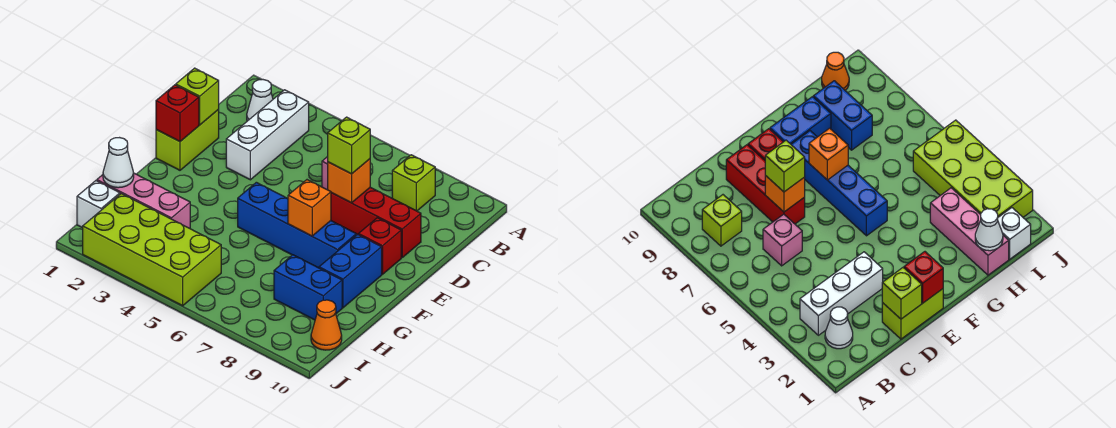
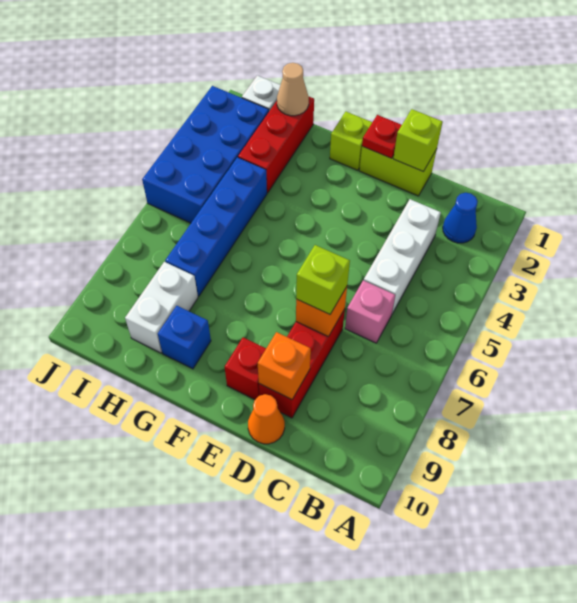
white cone B2 level 1 -> blue cone B2 level 1
white brick B3:D3 level 1 -> white brick C3:C5 level 1
lime brick B8 level 1 -> lime brick F1 level 1
red brick E1 level 2 -> red plate E1 level 2
blue brick F5:F8 level 1 -> blue brick H4:H7 level 1
orange brick F7 level 2 -> orange brick D9 level 2
blue brick F9:G9 level 1 -> blue brick G9 level 1
pink brick H1:H3 level 1 -> red brick H1:H3 level 1
white cone H1 level 2 -> tan cone H1 level 2
blue brick H8:H9 level 1 -> white brick H8:H9 level 1
lime brick I2:J5 level 1 -> blue brick I2:J5 level 1
orange cone I10 level 1 -> orange cone D10 level 1

